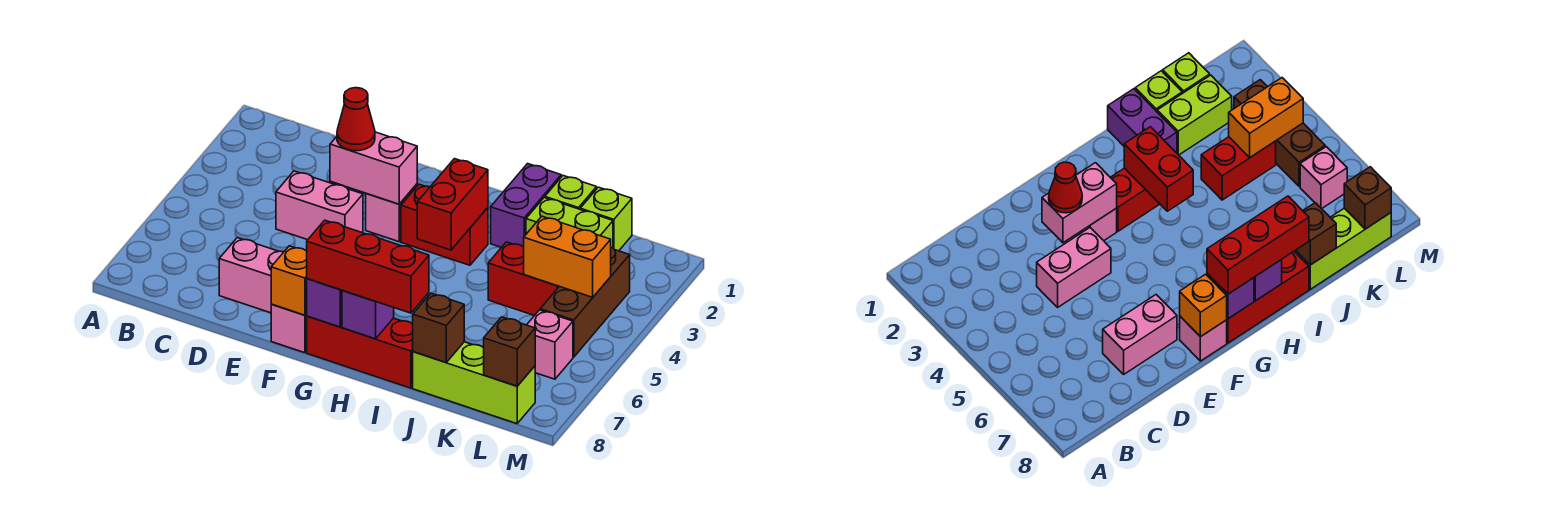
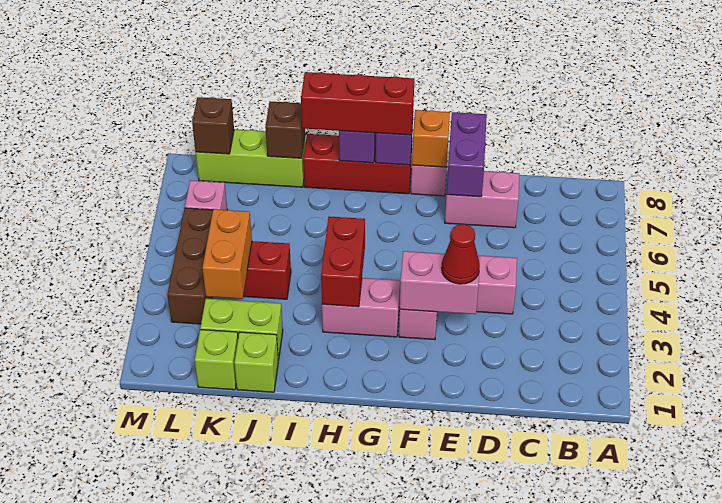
red brick G3:H3 level 1 -> pink brick G3:H3 level 1
purple brick I1:I2 level 1 -> purple brick E7:E8 level 2
orange brick K4:L4 level 2 -> orange brick K3:K4 level 2

